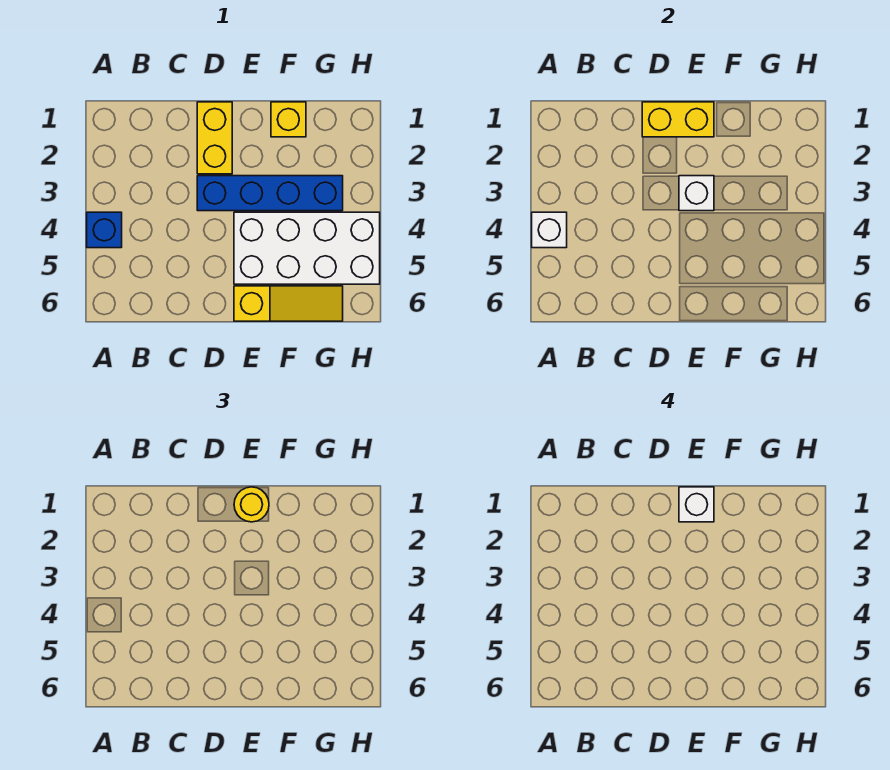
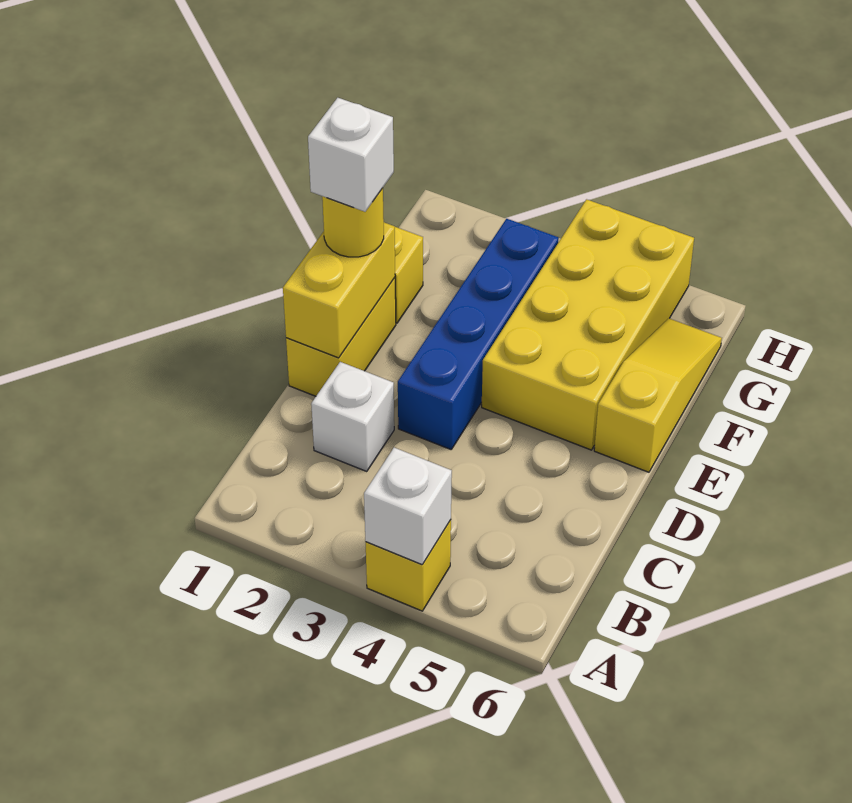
blue brick A4 level 1 -> yellow brick A4 level 1
yellow brick D1:D2 level 1 -> yellow brick D1:E1 level 1
white brick E3 level 2 -> white brick C2 level 1
white brick E4:H5 level 1 -> yellow brick E4:H5 level 1

